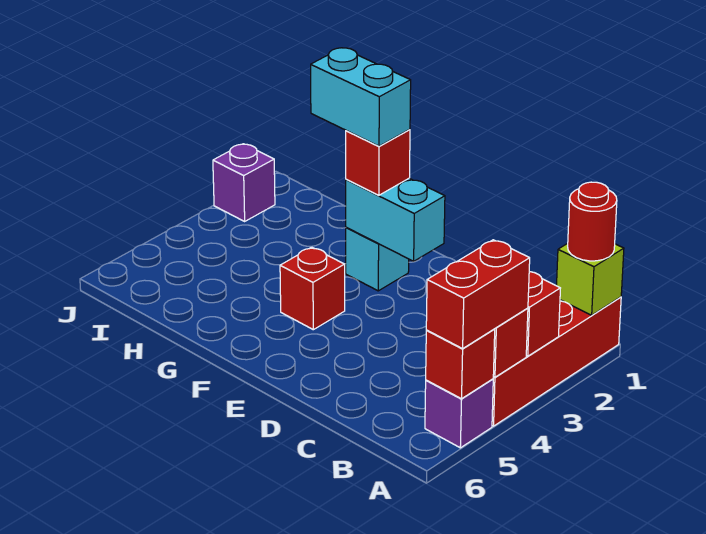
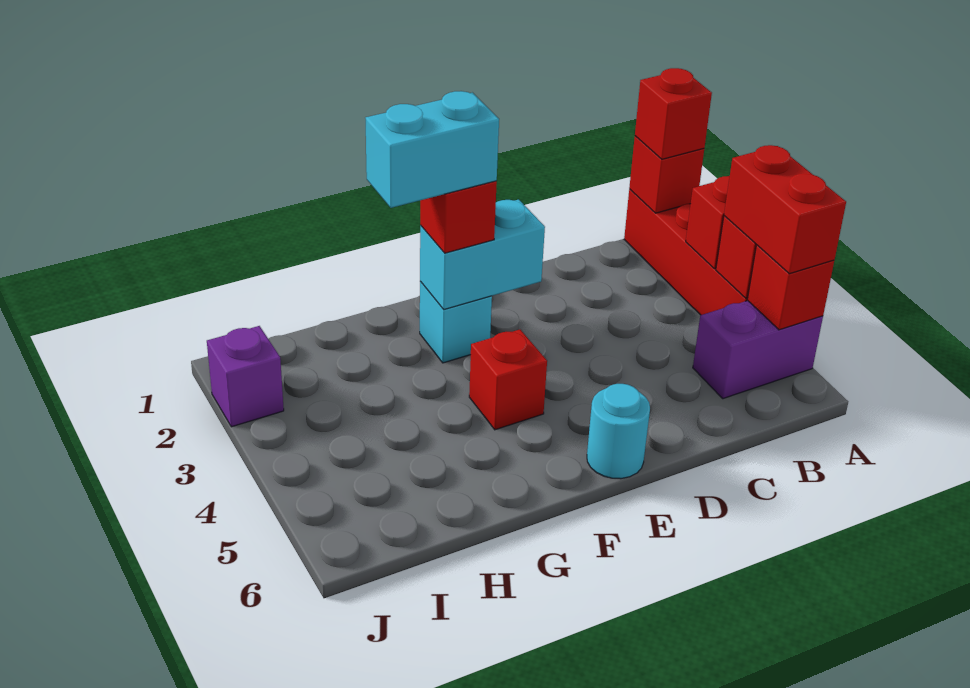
lime brick A1 level 2 -> red brick A1 level 2
red round brick A1 level 3 -> red brick A1 level 3
purple brick A5 level 1 -> purple brick A5:B5 level 1
none -> cyan round brick E6 level 1

